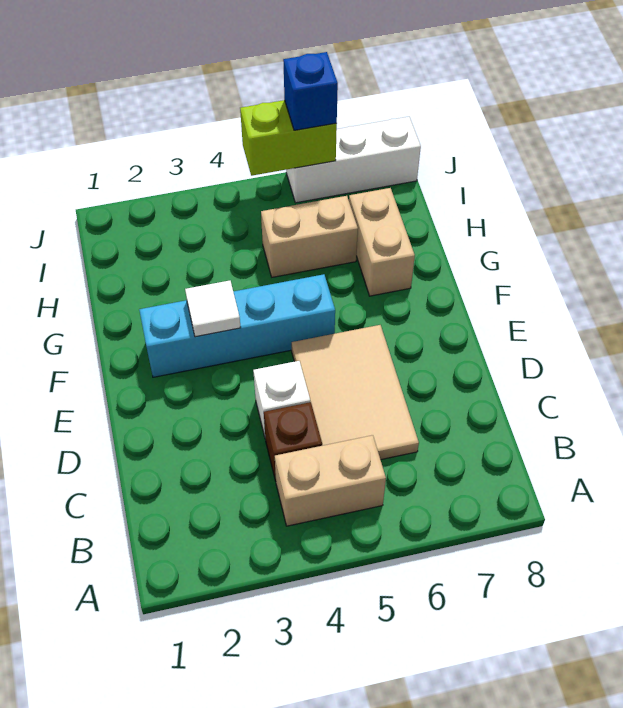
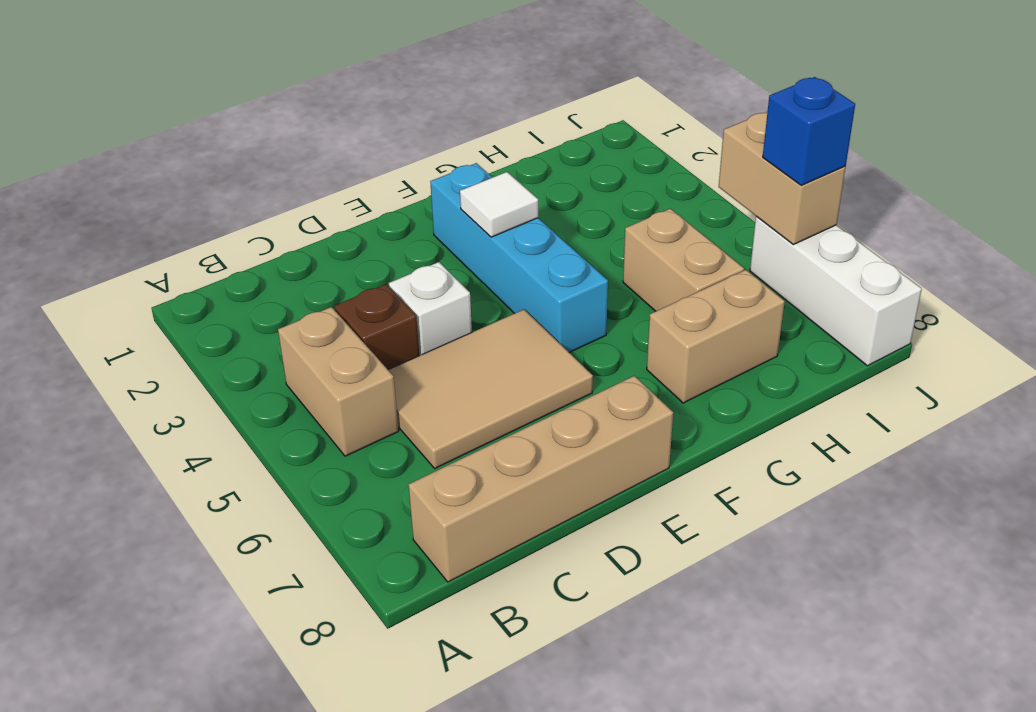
none -> tan brick B8:E8 level 1
lime brick J5:J6 level 2 -> tan brick J5:J6 level 2

